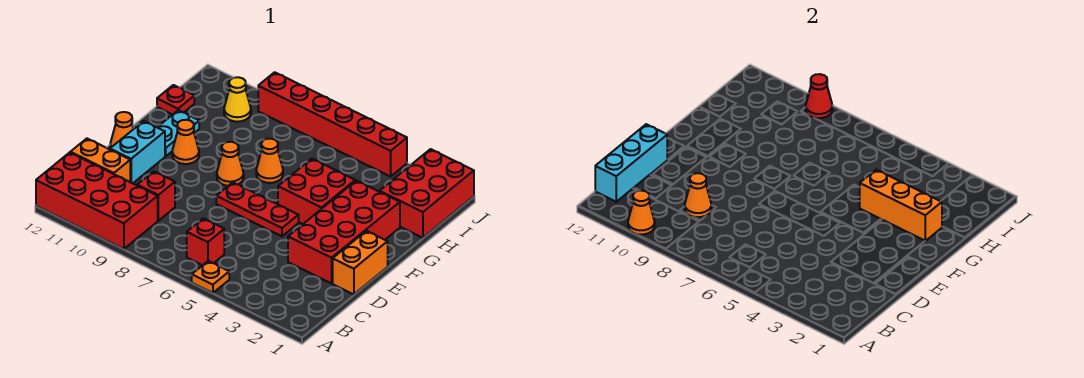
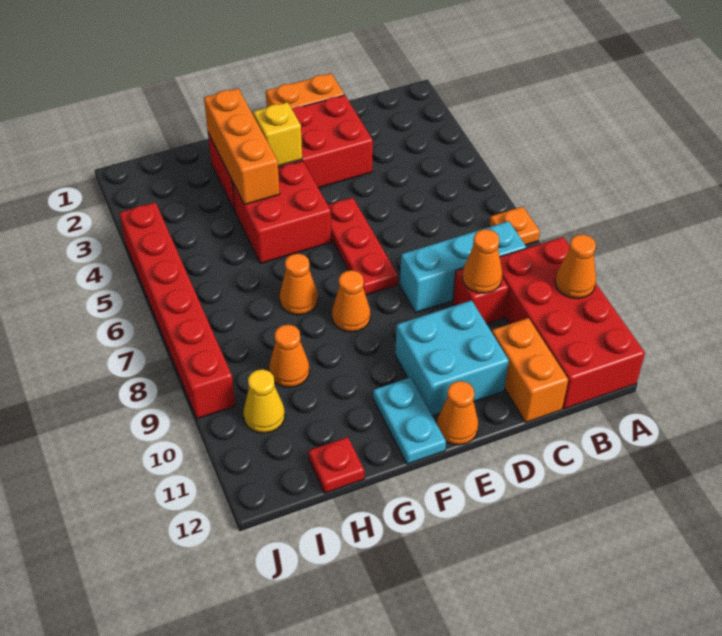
orange plate A5 level 1 -> orange plate A7 level 1
red brick B6 level 1 -> none
cyan brick B12:D12 level 2 -> cyan brick B8:D8 level 1
cyan brick D11:E11 level 1 -> cyan brick D10:E11 level 1
none -> yellow brick F3 level 2
orange cone F10 level 1 -> orange cone H9 level 1
cyan plate F11:G11 level 1 -> cyan plate F11:F12 level 1
red brick H1:J2 level 1 -> none
red cone J9 level 2 -> none

